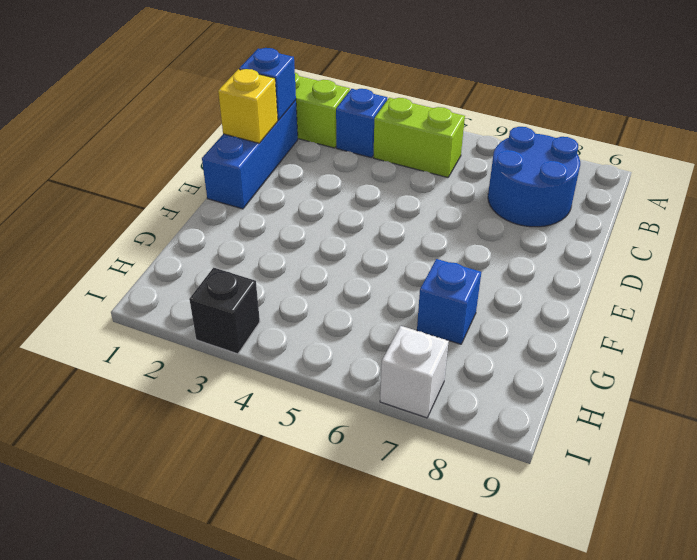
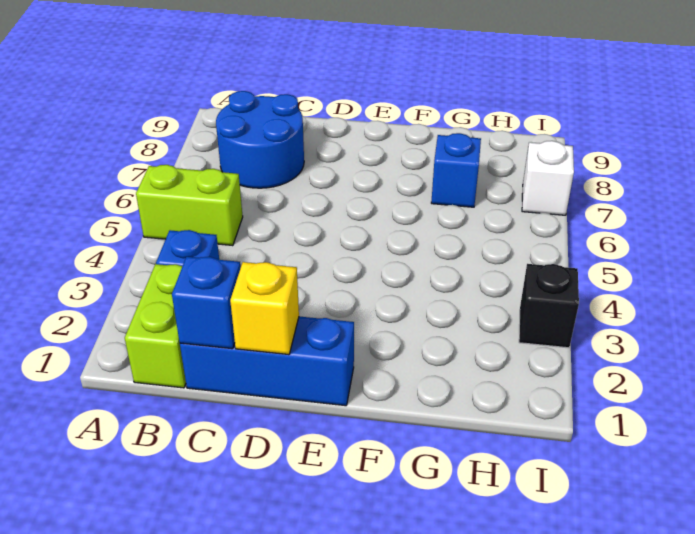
lime brick B4:B5 level 1 -> lime brick A5:B5 level 1

